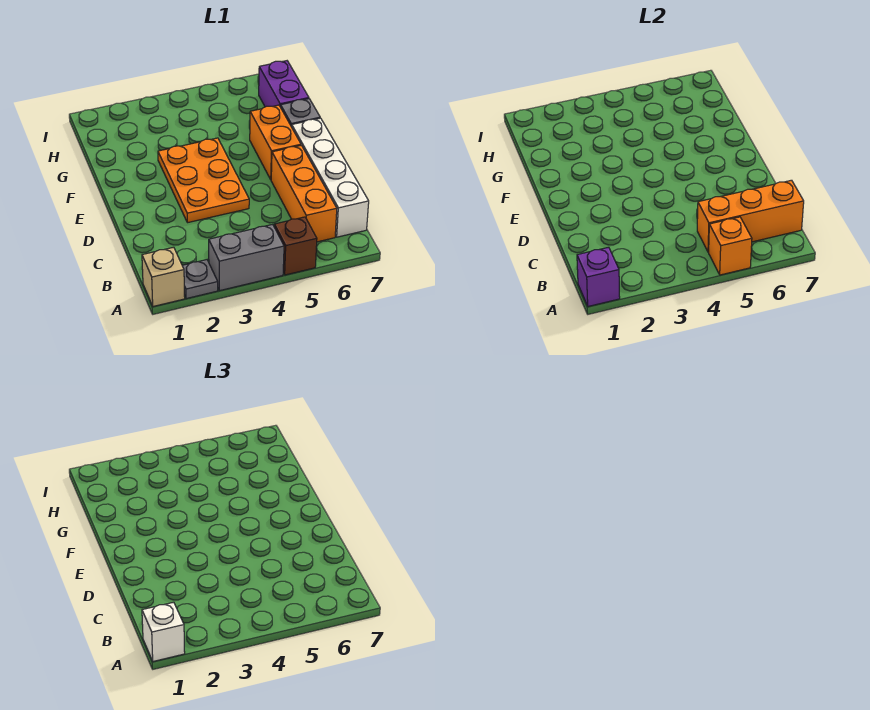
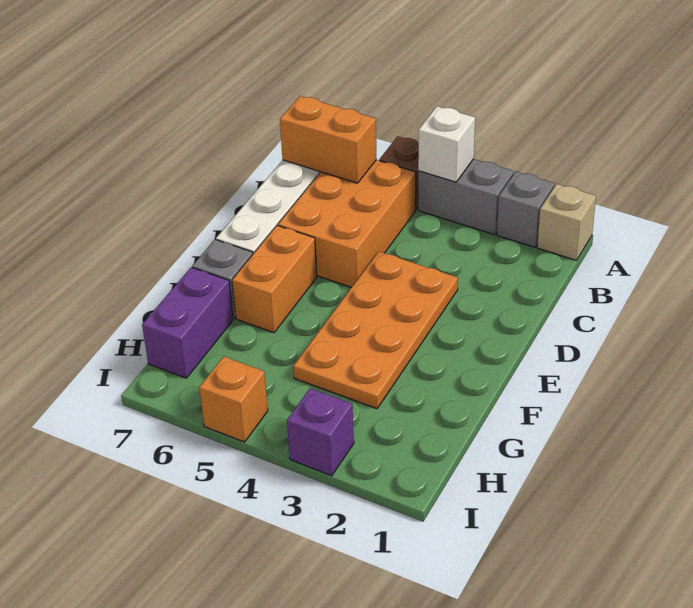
purple brick A1 level 2 -> purple brick I3 level 1
white brick A1 level 3 -> white brick A4 level 2
grey plate A2 level 1 -> grey brick A2 level 1
orange brick A5 level 2 -> orange brick I5 level 1
orange brick B5:B7 level 2 -> orange brick B6:B7 level 2
orange brick B6:D6 level 1 -> orange brick B5:D6 level 1
orange plate D3:F4 level 1 -> orange plate D3:G4 level 1

